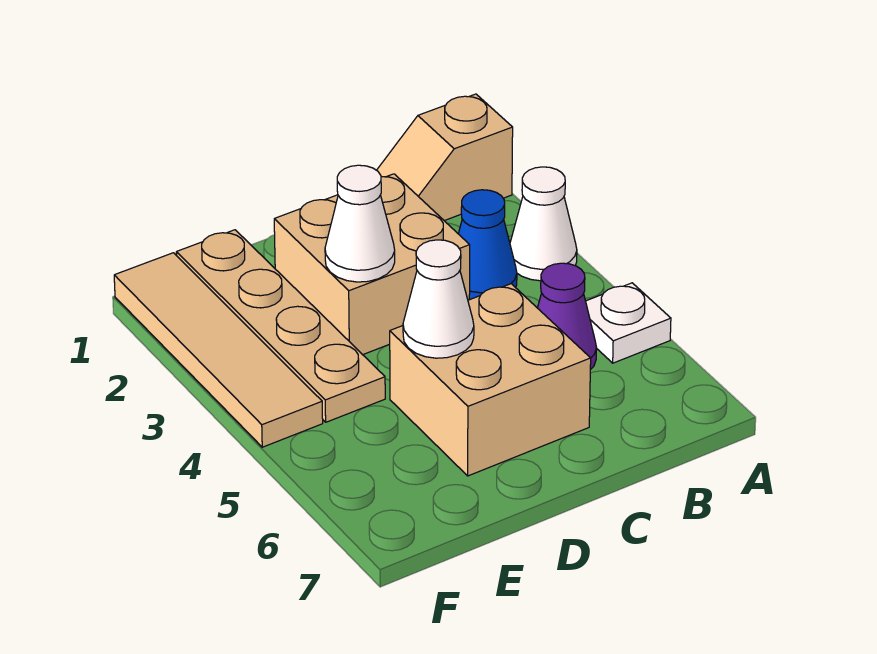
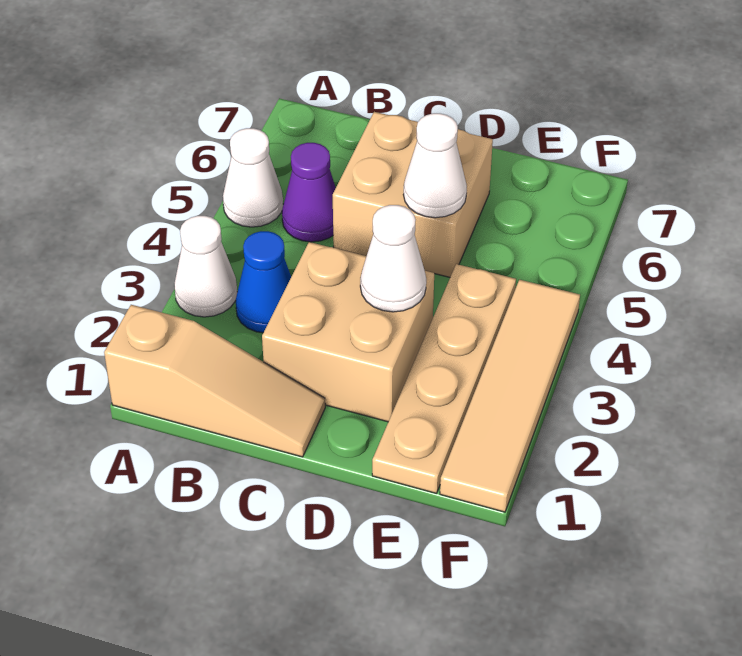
tan slope A1:B1 level 1 top A -> tan slope A1:C1 level 1 top A
white plate A5 level 1 -> white cone A5 level 1

